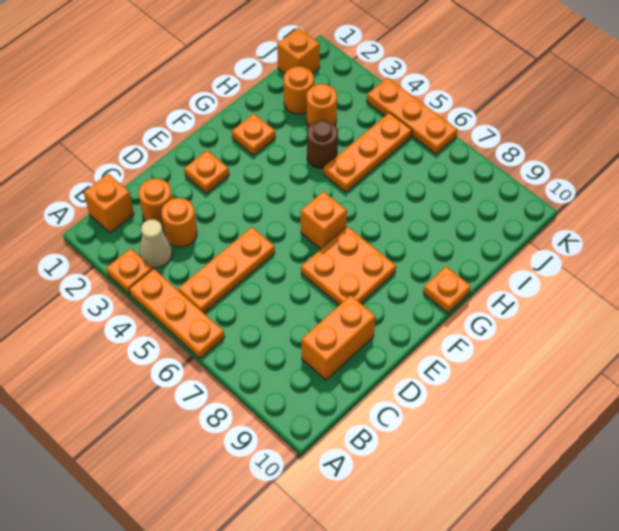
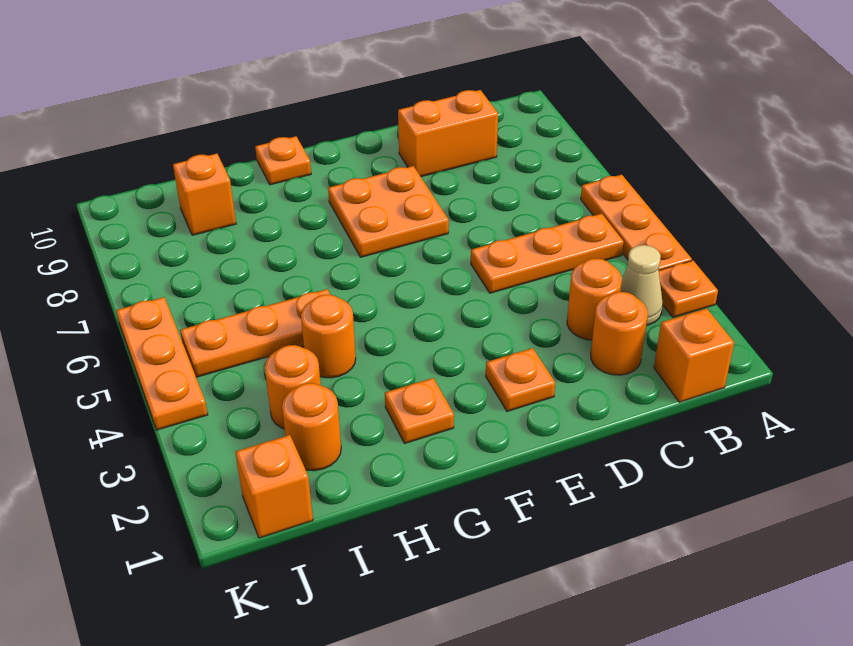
orange brick F6 level 1 -> orange brick I9 level 1
brown round brick H4 level 1 -> orange round brick H4 level 1

